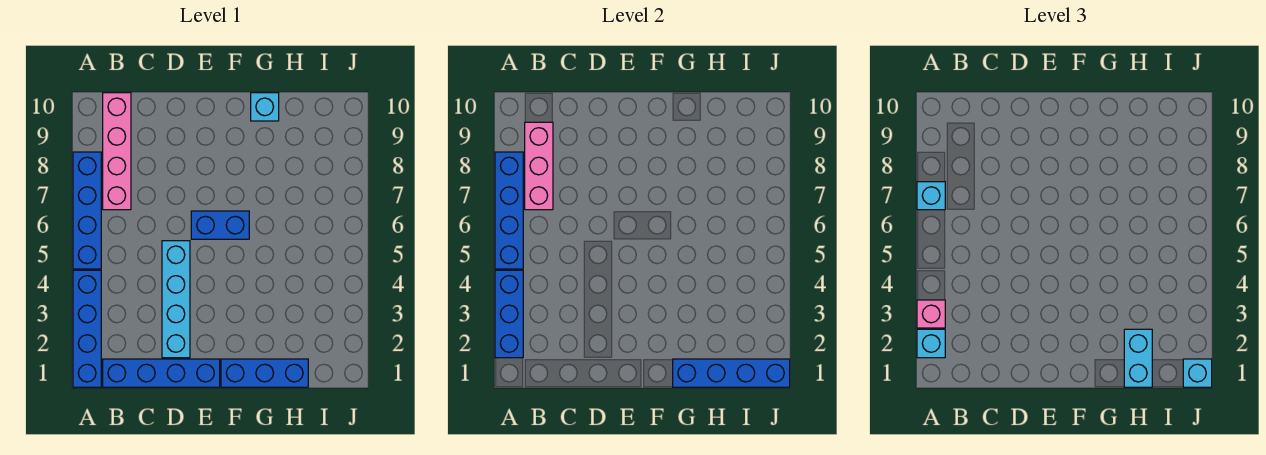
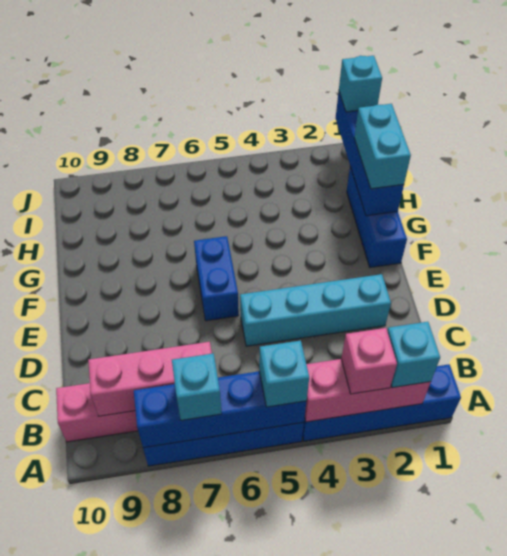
blue brick A2:A4 level 2 -> pink brick A2:A4 level 2
blue brick B1:E1 level 1 -> none
cyan brick G10 level 1 -> cyan brick A5 level 3
cyan brick H1:H2 level 3 -> cyan brick G1:H1 level 3

